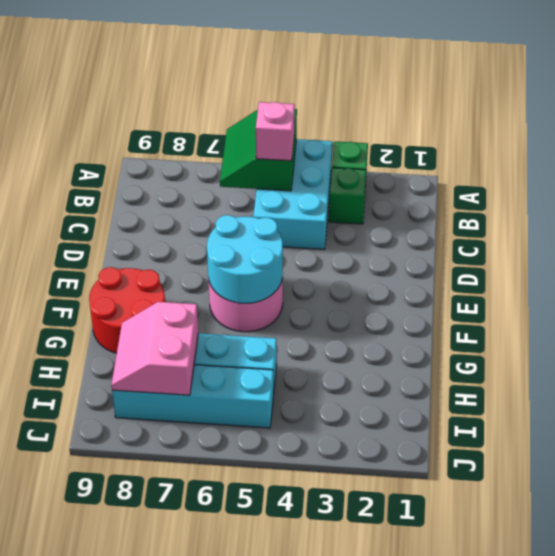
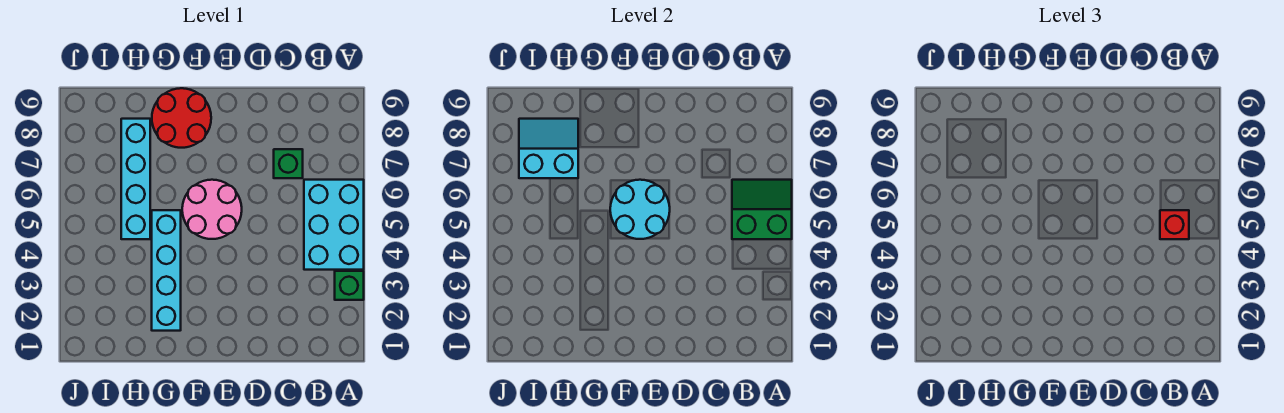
cyan brick A4:C5 level 1 -> cyan brick A4:B6 level 1
green brick B3 level 1 -> green brick C7 level 1
pink brick B5 level 3 -> red brick B5 level 3
pink slope H7:I8 level 2 top 7 -> cyan slope H7:I8 level 2 top 7
cyan brick I5:I8 level 1 -> cyan brick G2:G5 level 1

